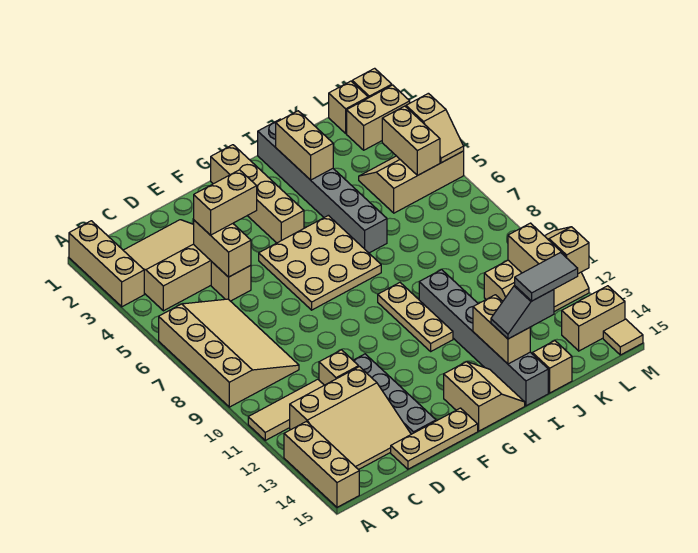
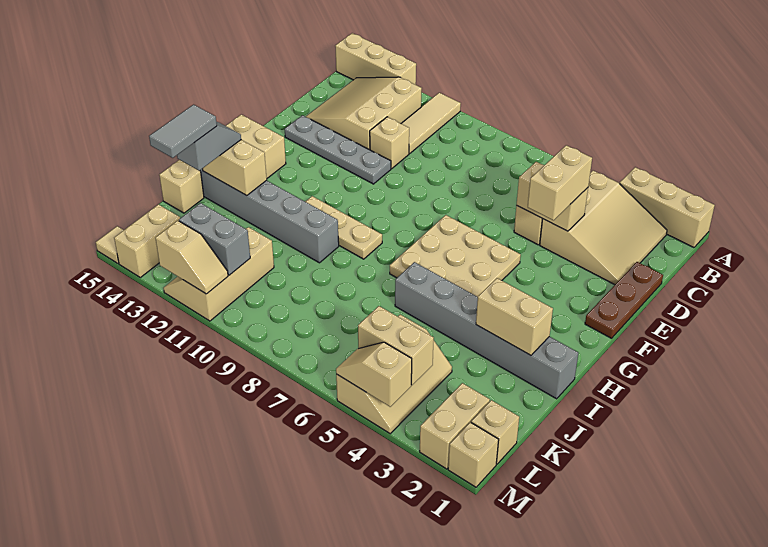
tan slope A6:C9 level 1 top A -> none
none -> brown plate D1:F1 level 1
tan plate D15:F15 level 1 -> none
tan brick G1:G4 level 1 -> none
tan brick L11:L12 level 2 -> grey brick L11:L12 level 2

